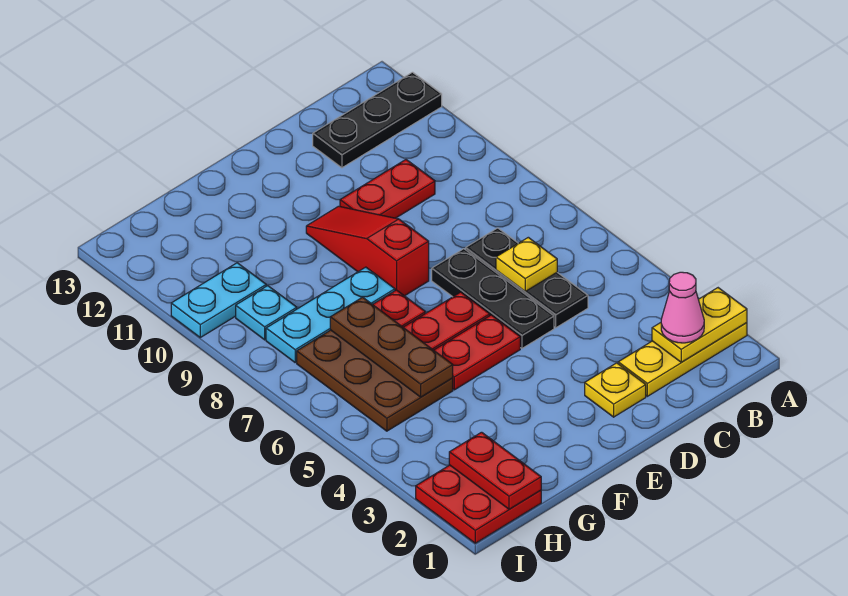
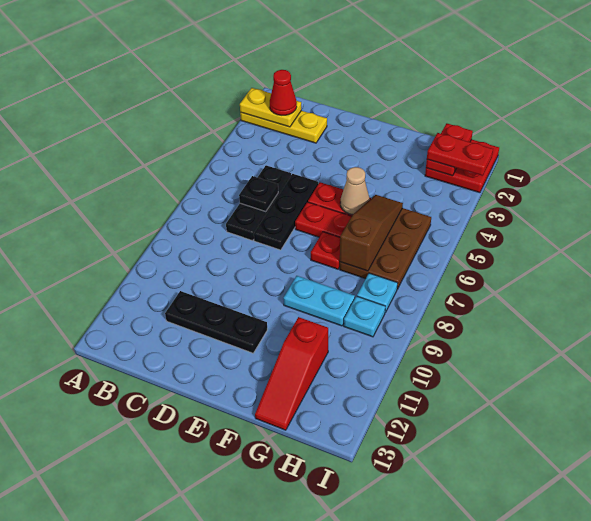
black plate A12:C12 level 1 -> black plate C11:E11 level 1
pink cone B2 level 3 -> red cone B2 level 3
yellow plate C6 level 2 -> black plate C6 level 2
red plate C10:D10 level 1 -> red plate H2:I2 level 3
yellow plate D2 level 1 -> none
red slope E8:E10 level 1 top 8 -> red slope G11:G13 level 1 top 11
none -> tan cone F5 level 2
cyan plate F8:H8 level 1 -> cyan plate H8 level 1
brown plate G5:G7 level 2 -> brown slope G5:G7 level 2 top 7
cyan plate H10:I10 level 1 -> cyan plate F9:G9 level 1

